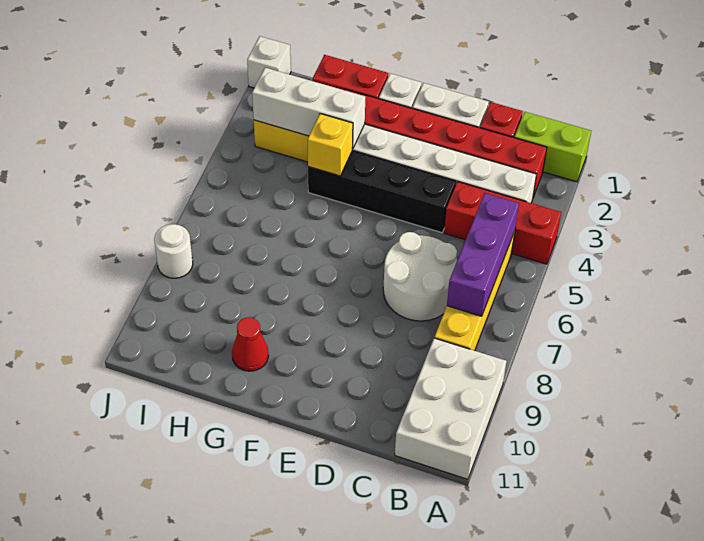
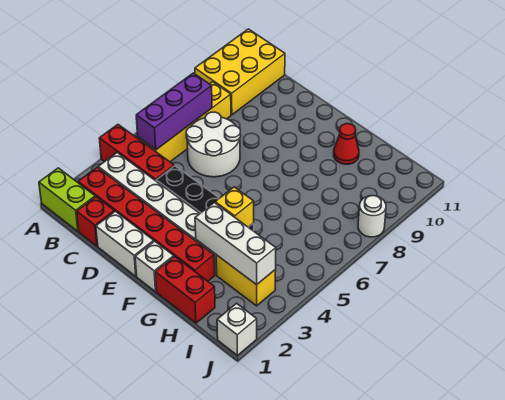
white brick A9:B11 level 1 -> yellow brick A9:B11 level 1

